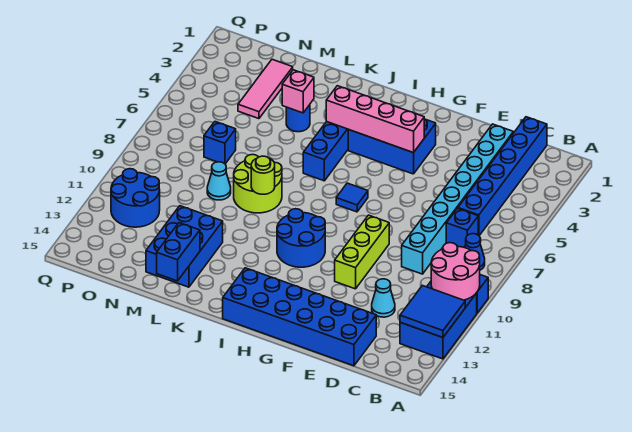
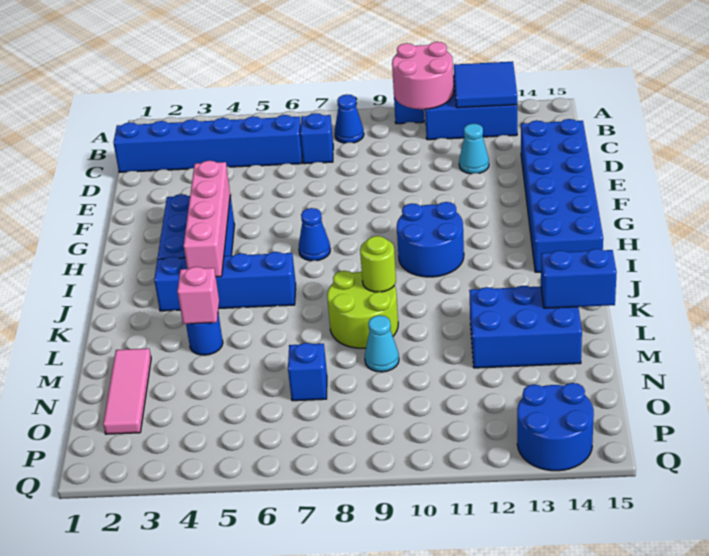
cyan brick D2:D9 level 1 -> none
lime brick F9:F11 level 1 -> none
blue tile H7 level 1 -> blue cone H7 level 1
pink tile N2:N4 level 1 -> pink tile M2:O2 level 1
blue round brick O11:P12 level 1 -> blue round brick P13:Q14 level 1

